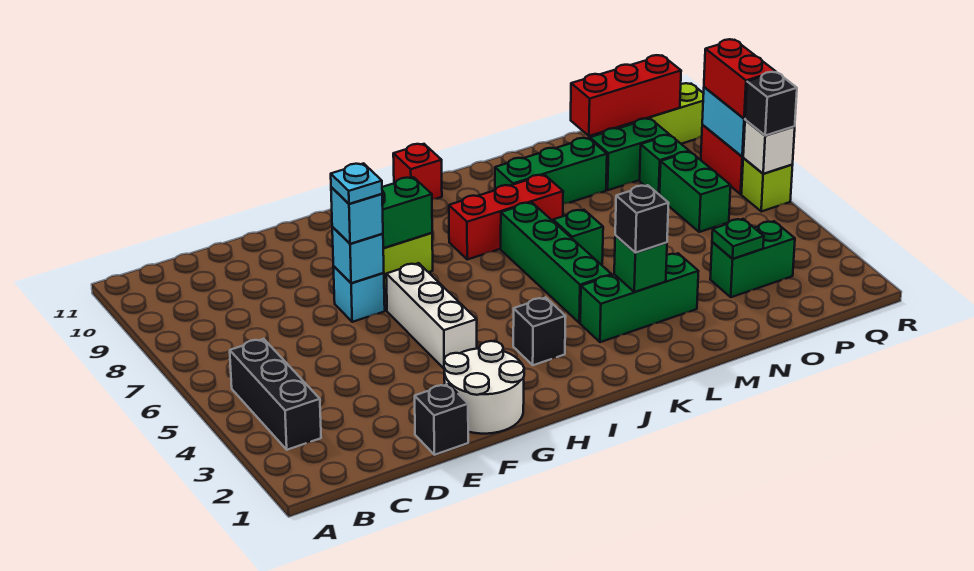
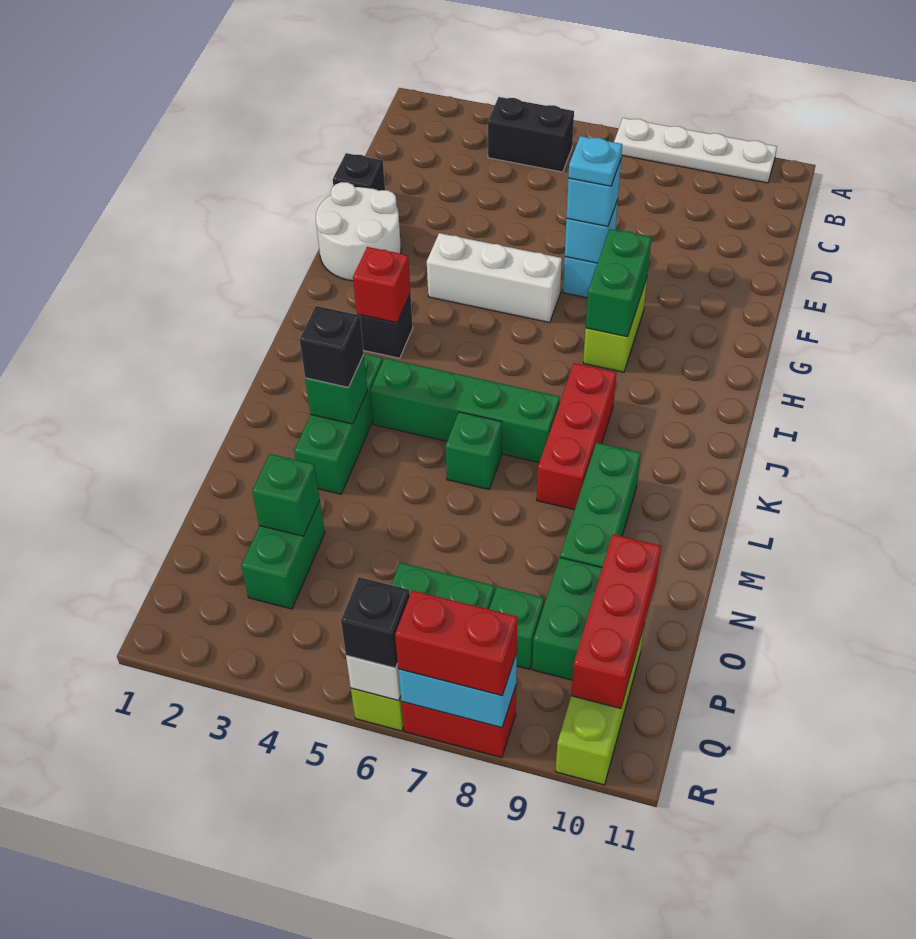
none -> white plate A7:A10 level 1
black brick B3:B5 level 1 -> black brick B4:B5 level 1
red brick J11 level 1 -> red brick I3 level 2
green plate O3 level 2 -> green brick O3 level 2

